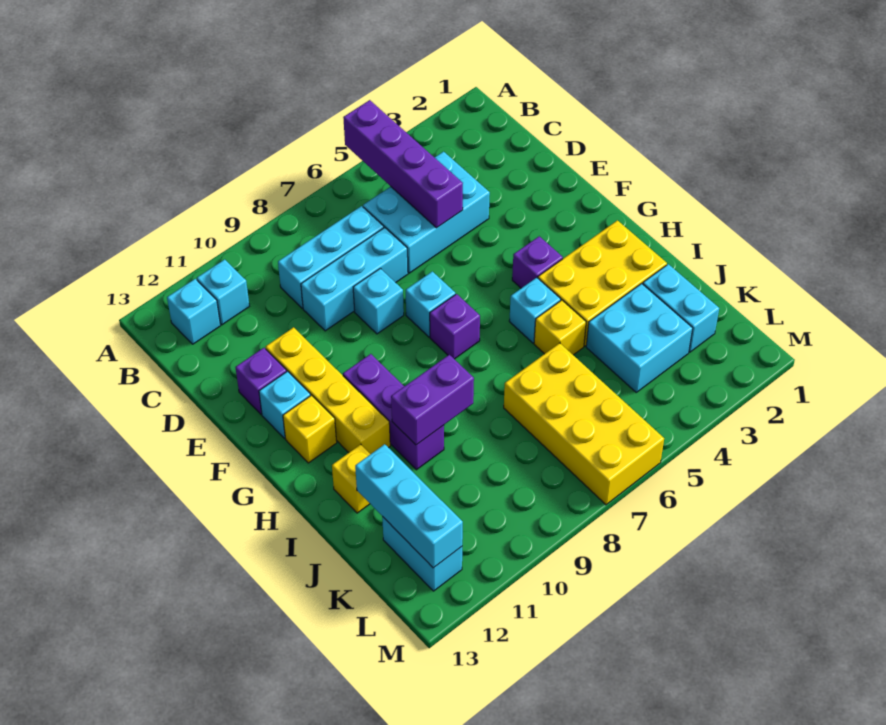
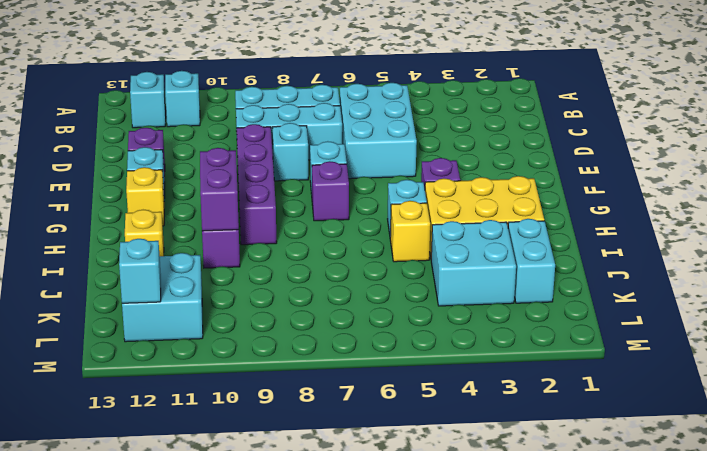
purple brick A5:D5 level 2 -> purple brick E9:H9 level 1
cyan brick C4:D6 level 1 -> cyan brick C5:E6 level 1
yellow brick E11:H11 level 1 -> none
purple brick I9:I10 level 2 -> purple brick H10:I10 level 2
yellow brick J6:M7 level 1 -> none
cyan brick J12:L12 level 2 -> cyan brick L12 level 2
cyan brick K12:L12 level 1 -> cyan brick K11:L12 level 1

